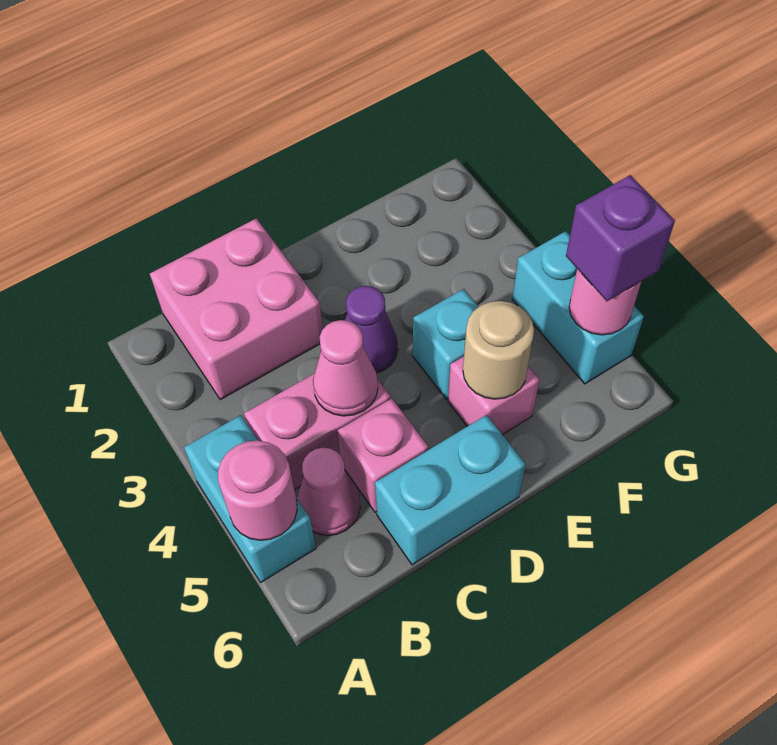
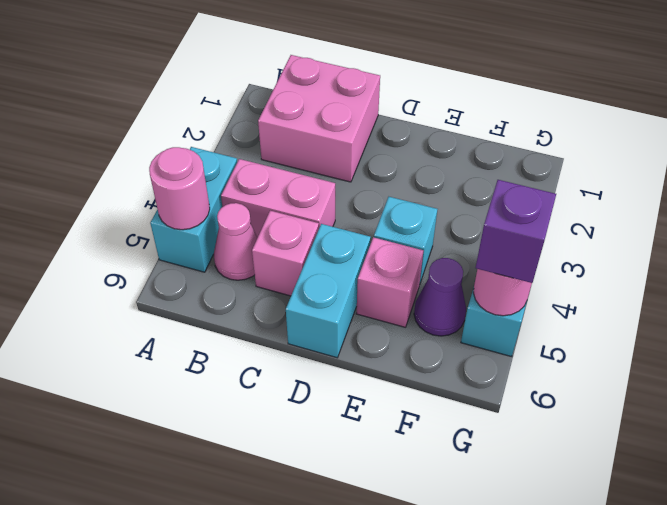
pink cone C4 level 2 -> none
cyan brick C6:D6 level 1 -> cyan brick D5:D6 level 1
purple cone D3 level 1 -> purple cone F5 level 1
tan round brick E5 level 2 -> none

